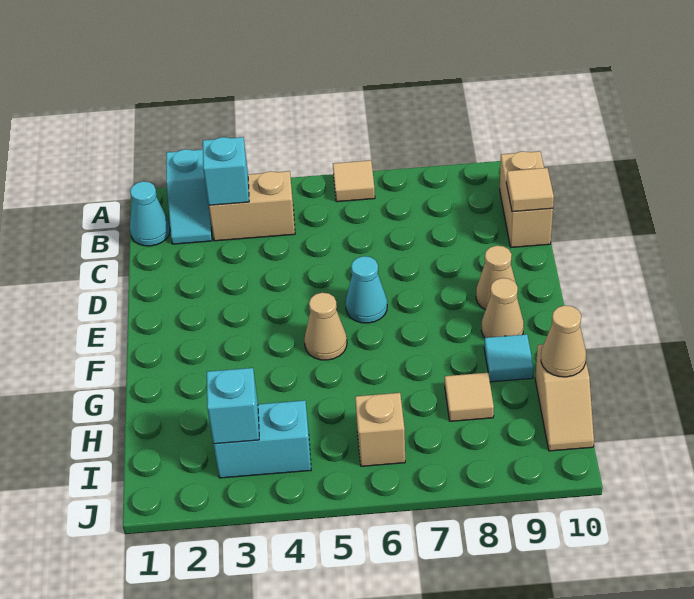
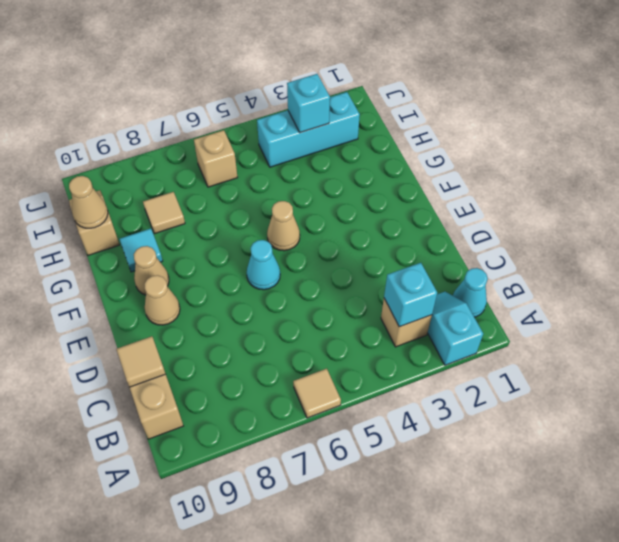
tan brick B3:B4 level 1 -> tan brick B3 level 1
cyan brick I3:I4 level 1 -> cyan brick I2:I4 level 1

